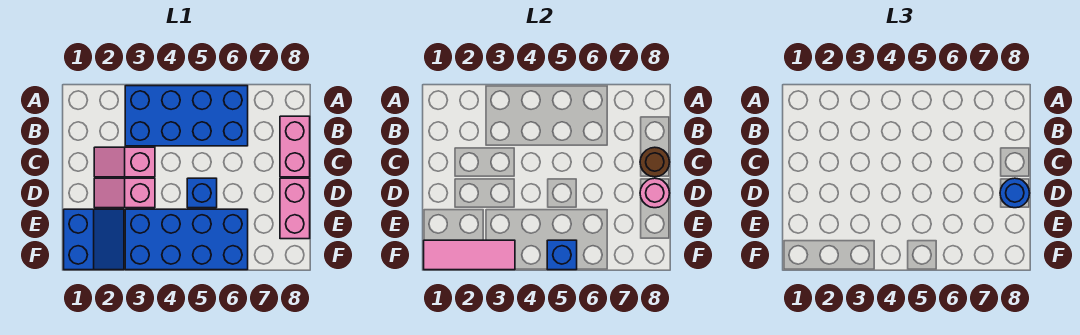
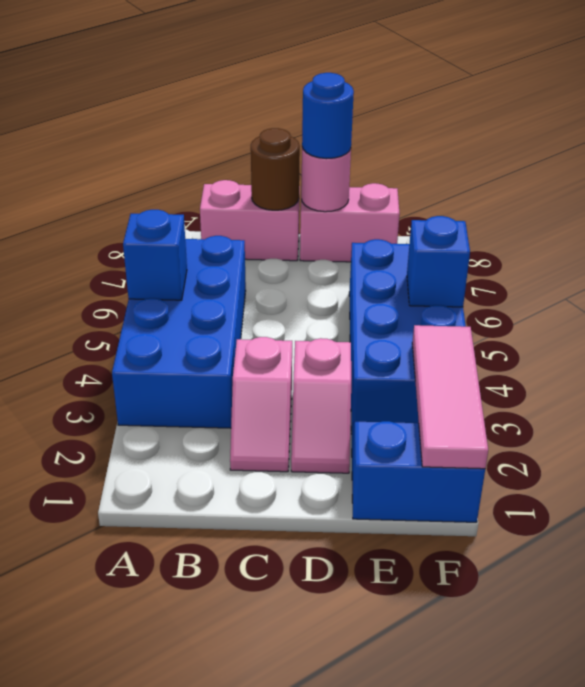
blue brick D5 level 1 -> blue brick A5 level 2

